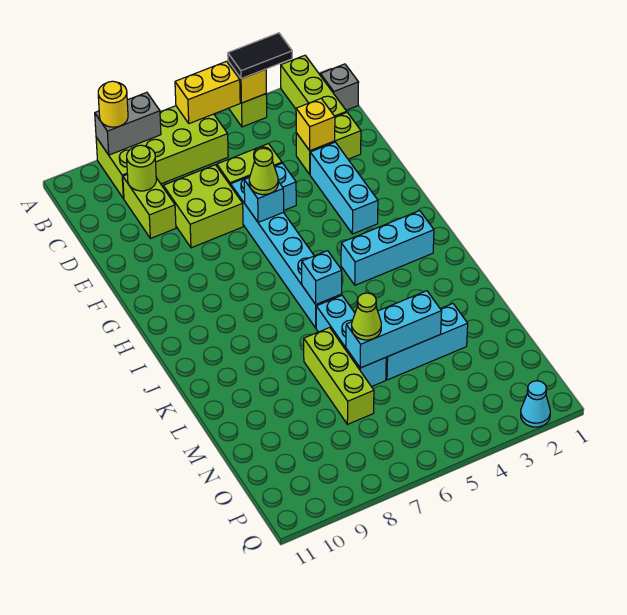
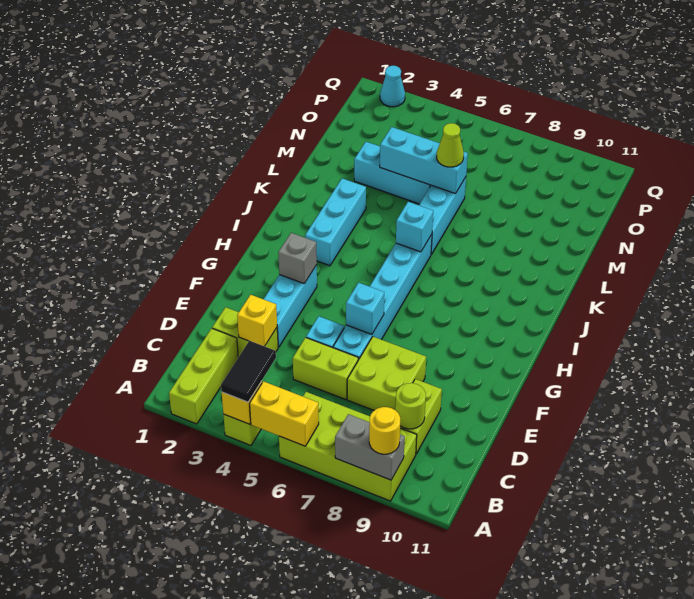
black tile A3:A4 level 3 -> black tile A4:B4 level 3
grey brick B1 level 1 -> grey brick G3 level 2
lime cone F6 level 3 -> none
cyan brick I2:I4 level 1 -> cyan brick I3:K3 level 1
lime brick L7:N7 level 1 -> none

